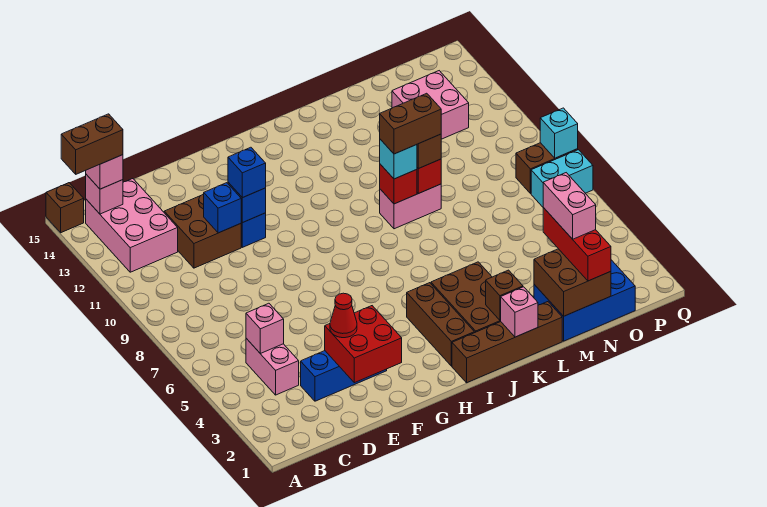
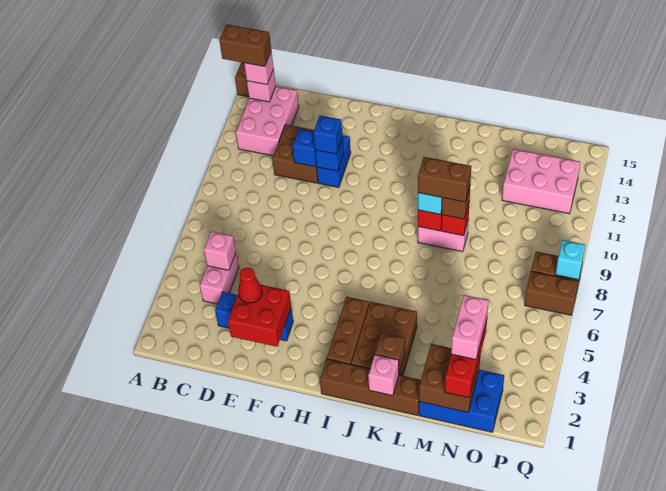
pink brick N12:O13 level 1 -> pink brick N12:P13 level 1
cyan brick P7:Q7 level 1 -> brown brick P7:Q7 level 1

